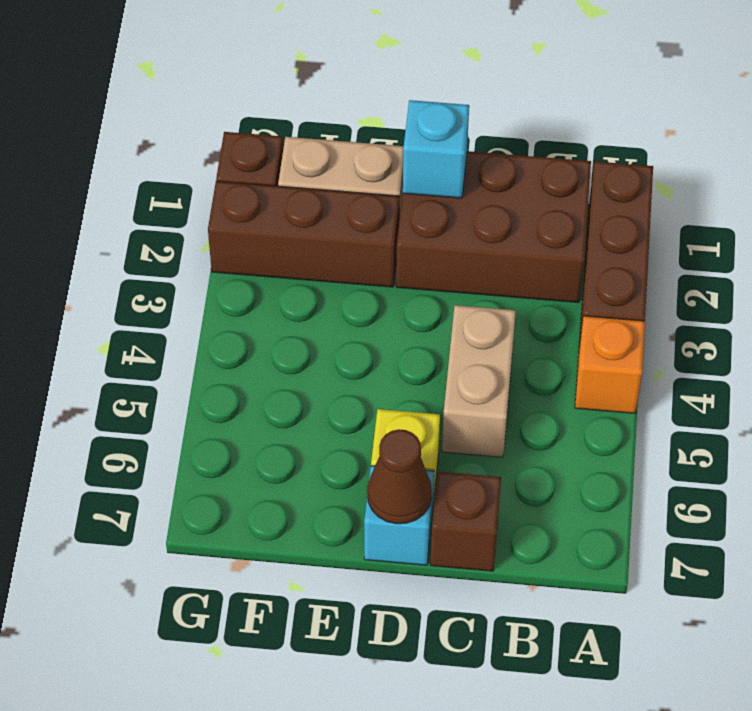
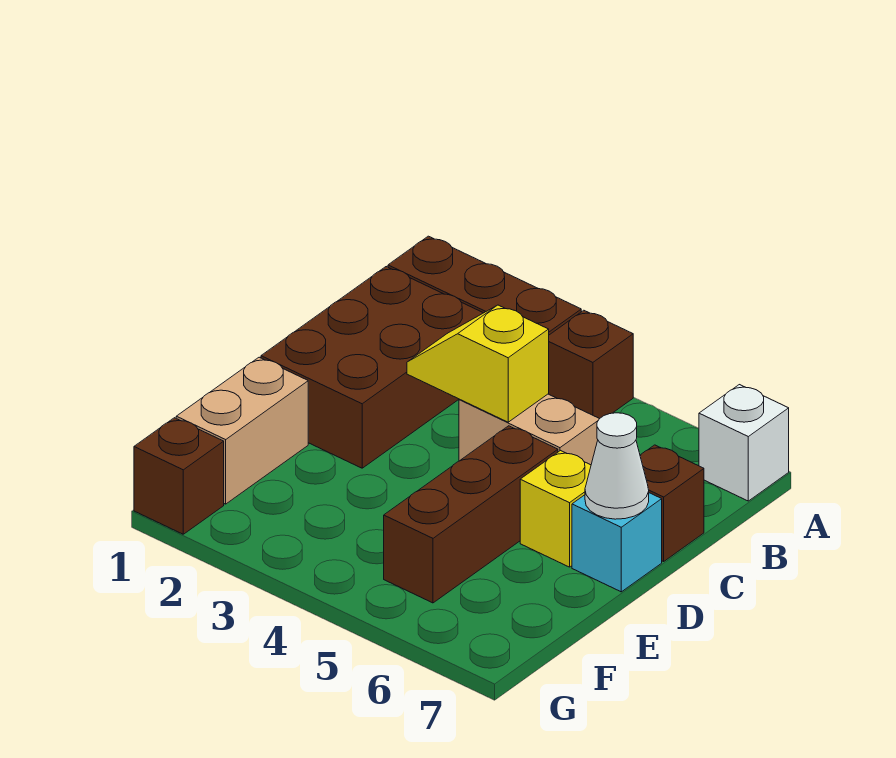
orange brick A4 level 1 -> brown brick A4 level 1
none -> white brick A7 level 1
none -> yellow slope C3:C4 level 2 top 4
cyan brick D1 level 2 -> none
brown cone D7 level 2 -> white cone D7 level 2
brown brick E2:G2 level 1 -> brown brick D5:F5 level 1

